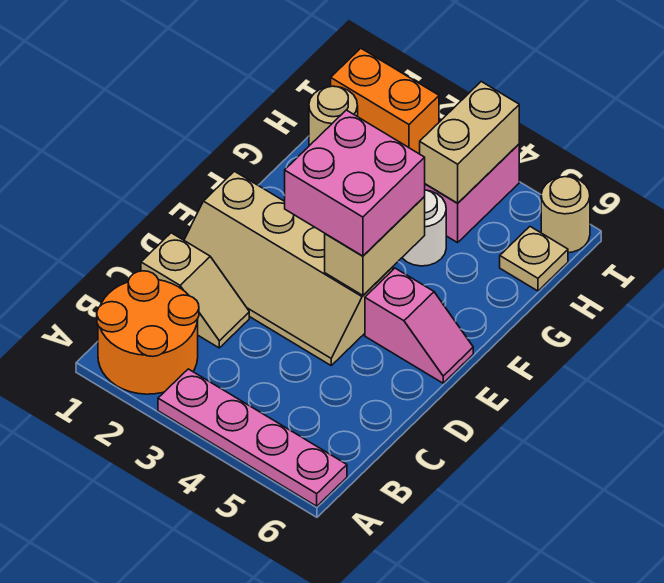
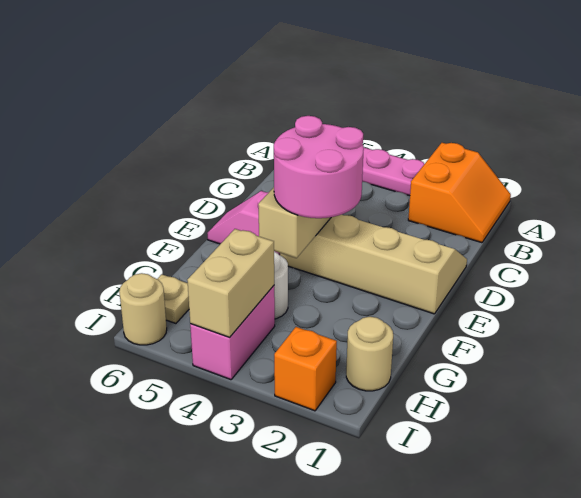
orange round brick A1:B2 level 1 -> orange slope A1:B2 level 1 top 2
tan slope C1:C2 level 1 top 1 -> none
pink brick E3:F4 level 3 -> pink round brick E3:F4 level 3
orange brick I1:I2 level 1 -> orange brick I2 level 1

